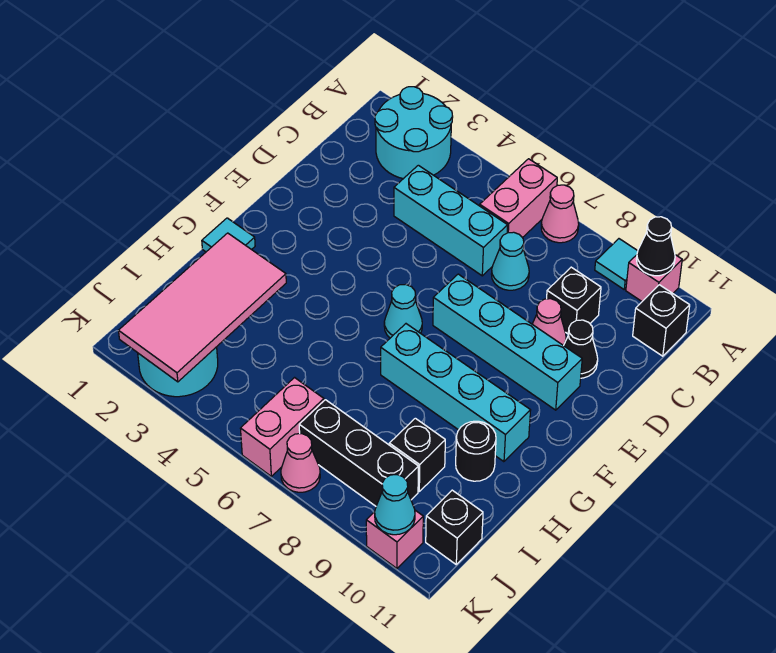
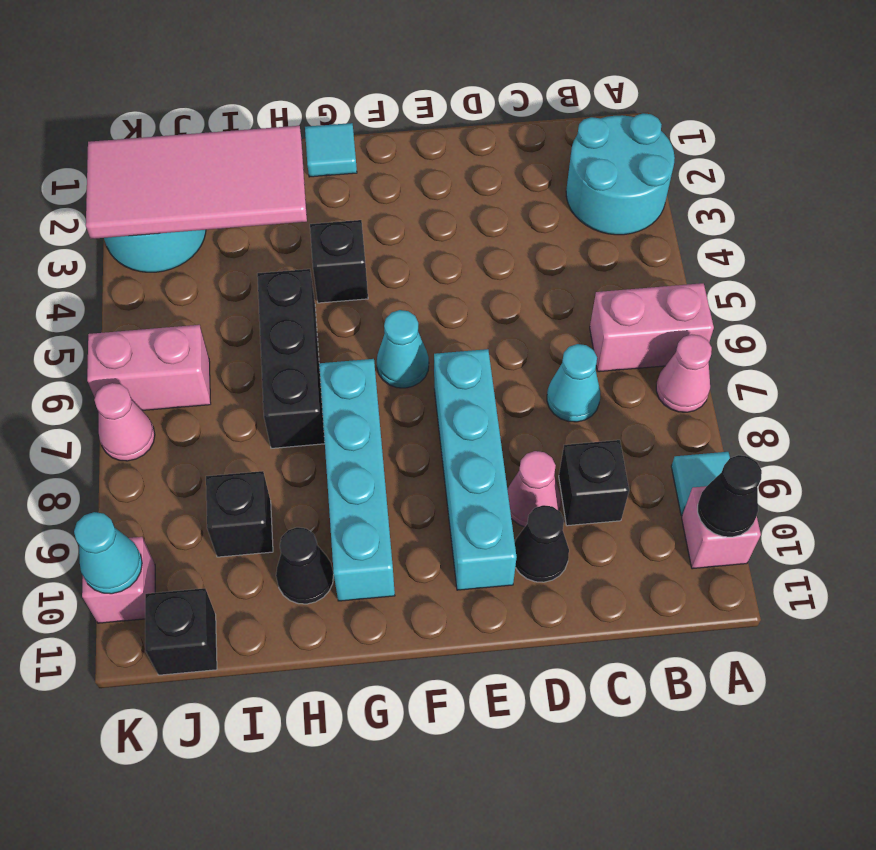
black brick B11 level 1 -> black brick G4 level 1
cyan brick C4:C6 level 1 -> none
black round brick H10 level 1 -> black cone H10 level 1
black brick J7:J9 level 1 -> black brick H5:H7 level 1

